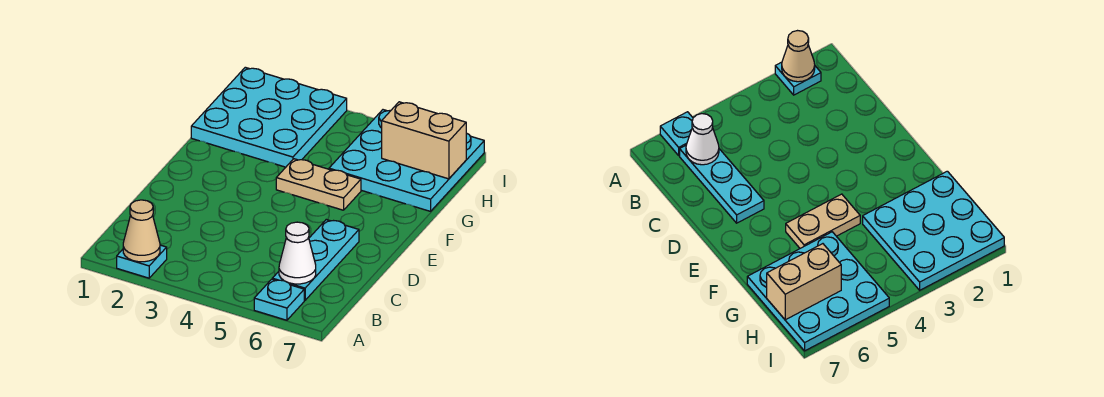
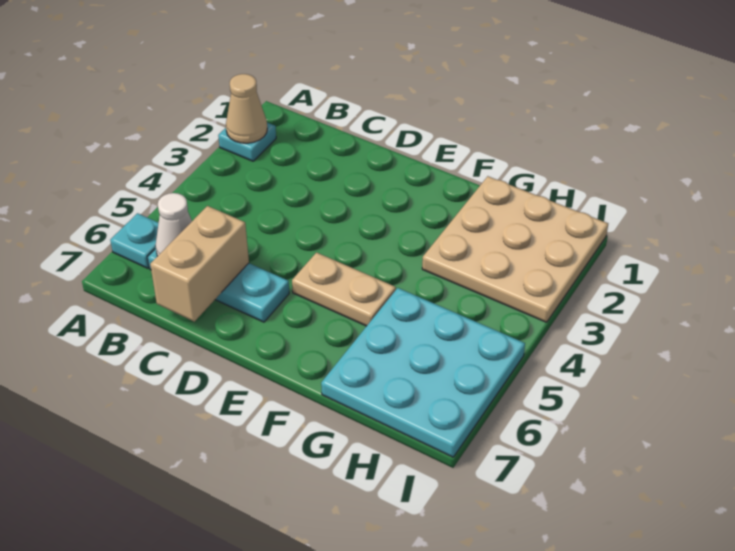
tan plate F4:F5 level 1 -> tan plate E5:F5 level 1
cyan plate G1:I3 level 1 -> tan plate G1:I3 level 1
tan brick H6:H7 level 2 -> tan brick C6:C7 level 2

